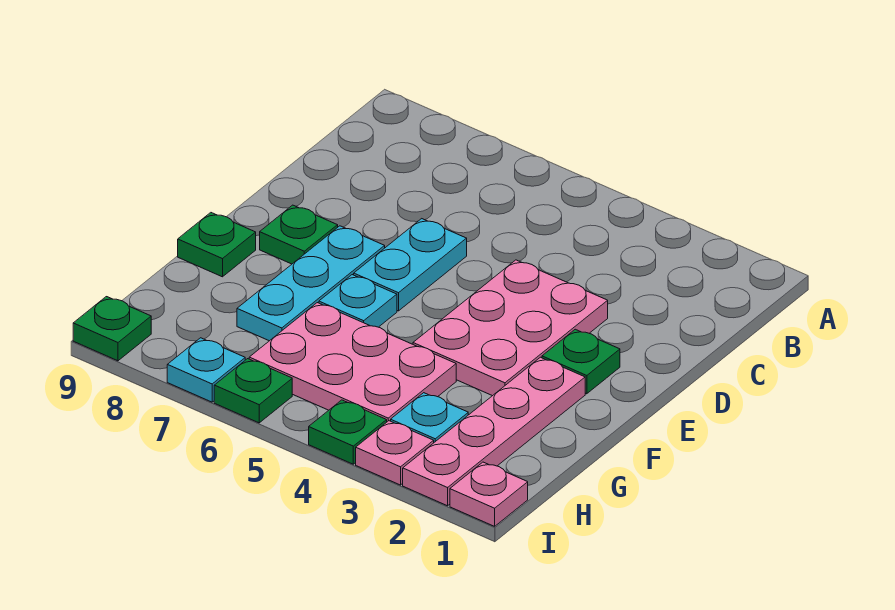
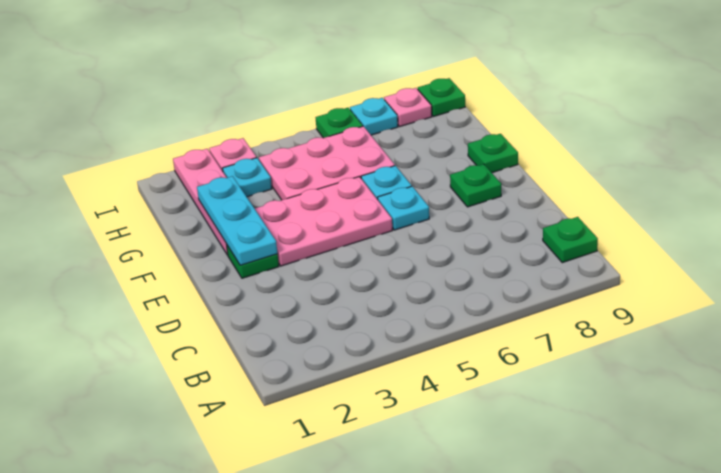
pink plate D3:F4 level 1 -> pink plate E3:F5 level 1
cyan plate D6:E6 level 1 -> cyan plate E6 level 1
cyan plate E7:G7 level 1 -> cyan plate E2:G2 level 2
pink plate I1 level 1 -> pink plate I8 level 1
green plate I4 level 1 -> green plate B9 level 1

